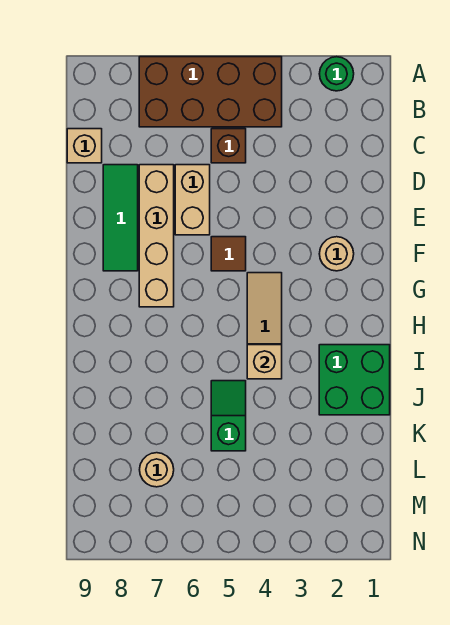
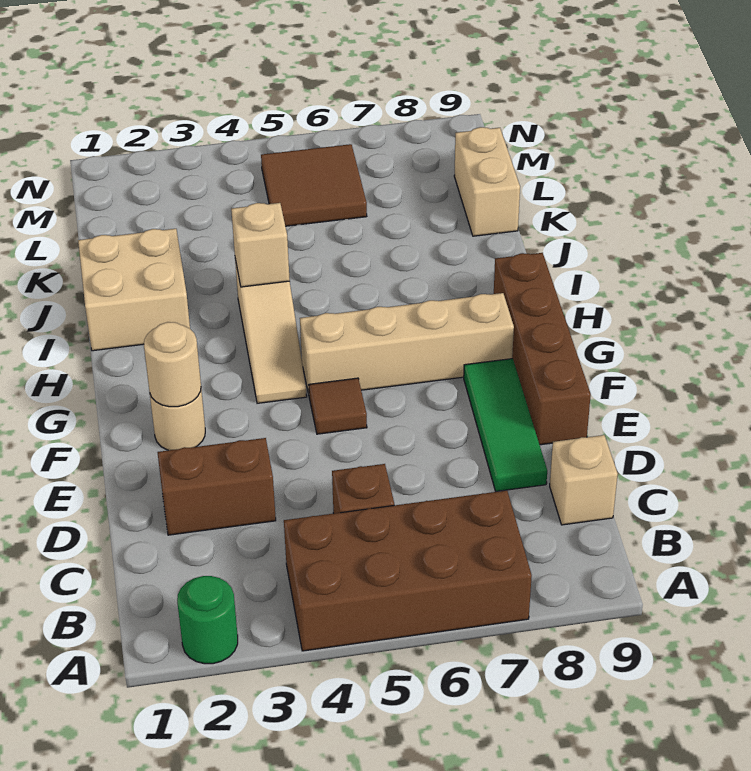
none -> brown brick D2:D3 level 1
tan brick D6:E6 level 1 -> tan brick K9:L9 level 1
tan brick D7:G7 level 1 -> tan brick G5:G8 level 1
none -> brown brick E9:H9 level 1
green brick I1:J2 level 1 -> tan brick I1:J2 level 1
green slope J5:K5 level 1 top K -> none
none -> brown tile L5:M6 level 1
tan round brick L7 level 1 -> tan round brick F2 level 2

